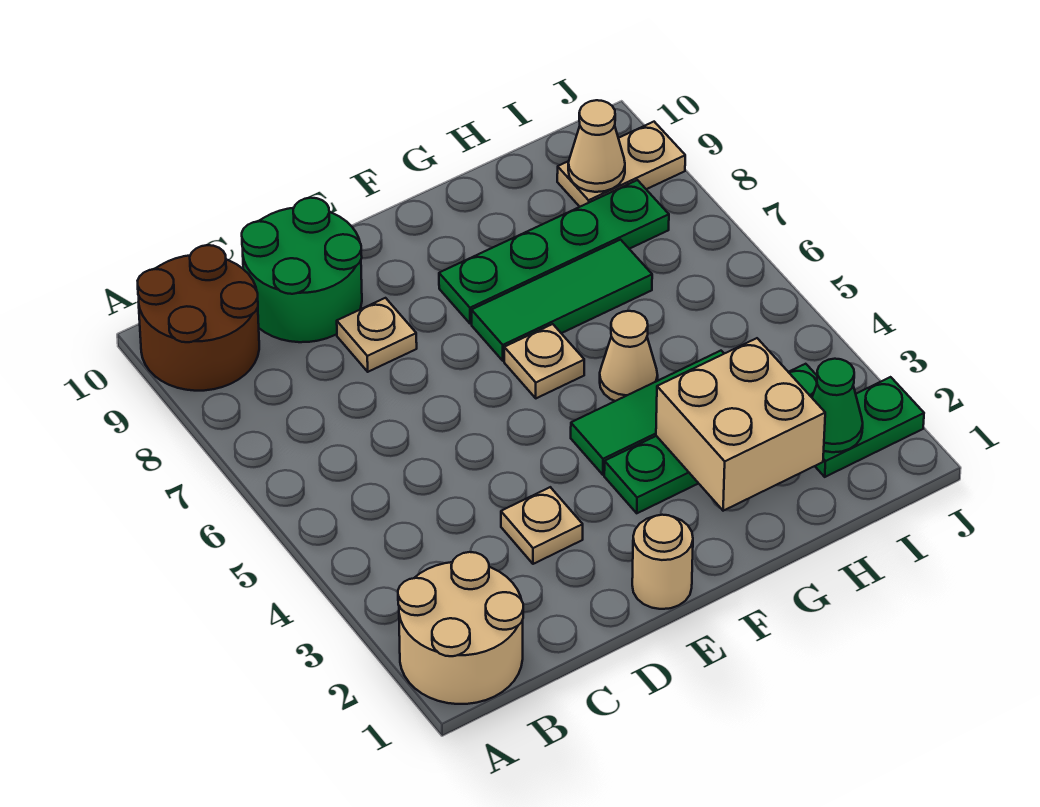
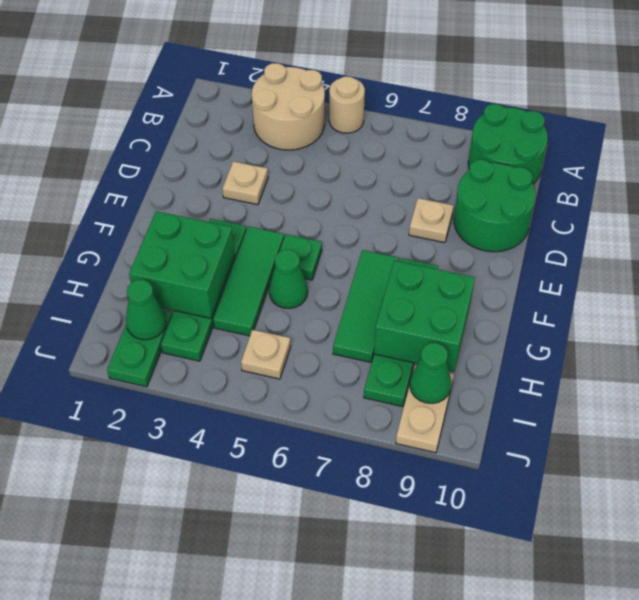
tan round brick A1:B2 level 1 -> tan round brick A3:B4 level 1
brown round brick A9:B10 level 1 -> green round brick A9:B10 level 1
tan round brick E1 level 1 -> tan round brick A5 level 1
none -> green plate F5 level 1
tan plate F6 level 1 -> tan plate I5 level 1
tan brick G2:H3 level 2 -> green brick G2:H3 level 2
tan cone G5 level 1 -> green cone G5 level 1
none -> green brick G8:H9 level 2
tan cone I9 level 2 -> green cone I9 level 2

